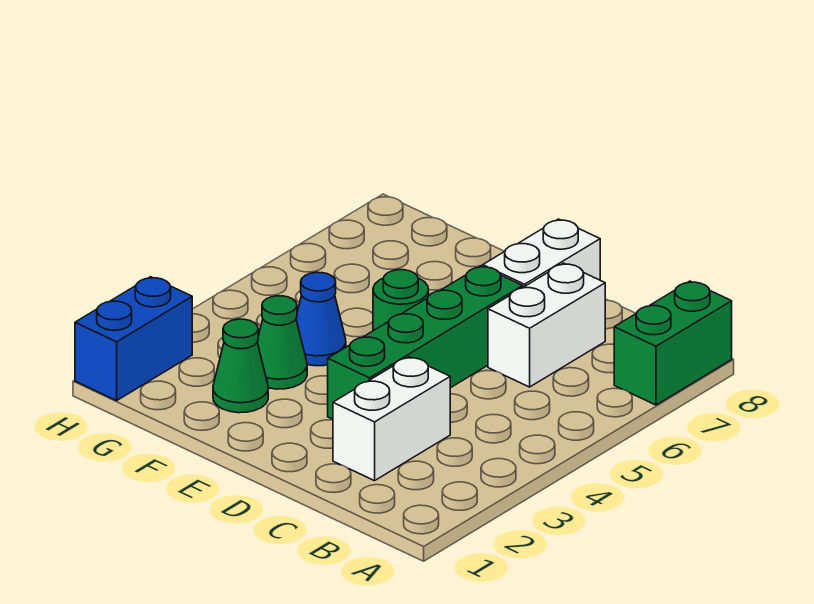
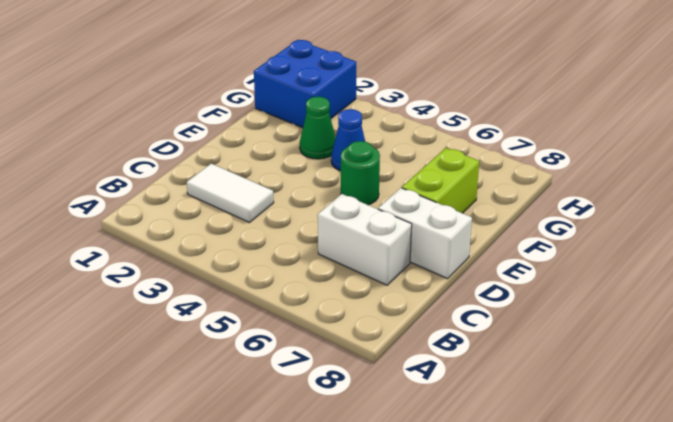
green brick A7:A8 level 1 -> none
white brick C2:C3 level 1 -> white tile C2:C3 level 1
green brick D3:D6 level 1 -> none
none -> lime brick E7:F7 level 1
green cone F2 level 1 -> none
blue brick H1:H2 level 1 -> blue brick G1:H2 level 1

